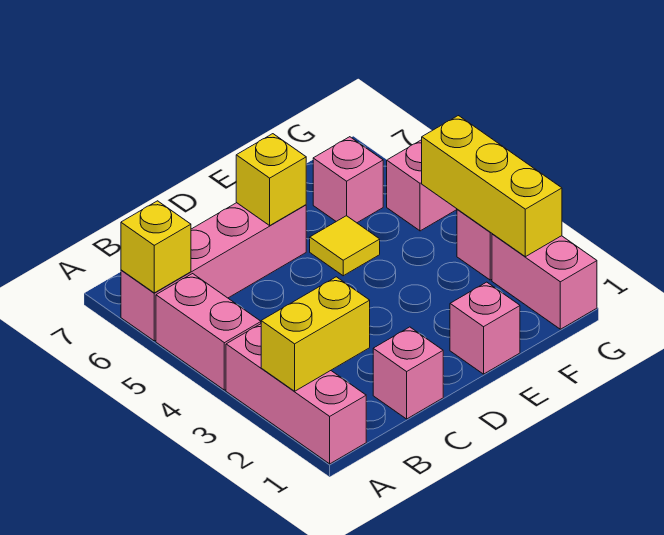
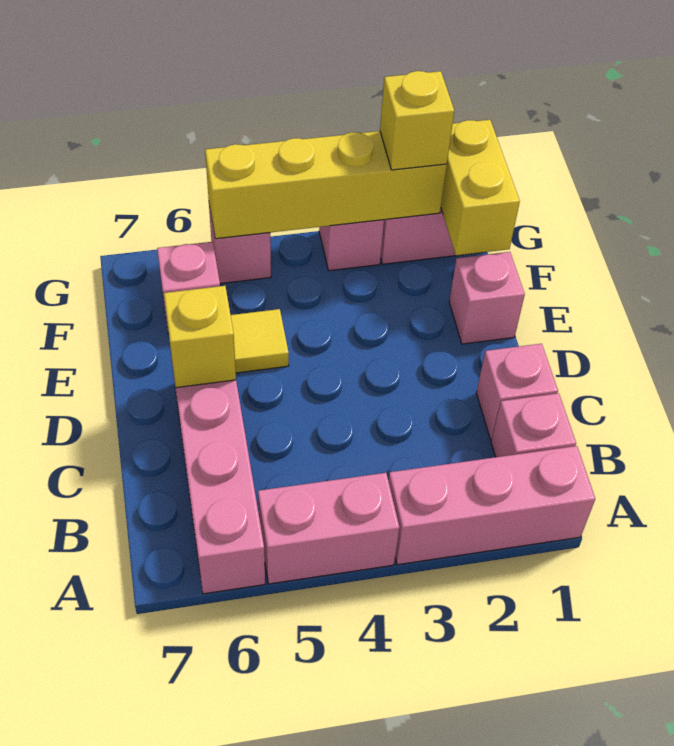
yellow brick A2:B2 level 2 -> yellow brick F1:G1 level 2
yellow brick A6 level 2 -> yellow brick G2 level 3
none -> pink brick B1 level 1
yellow brick G2:G4 level 2 -> yellow brick G2:G5 level 2

